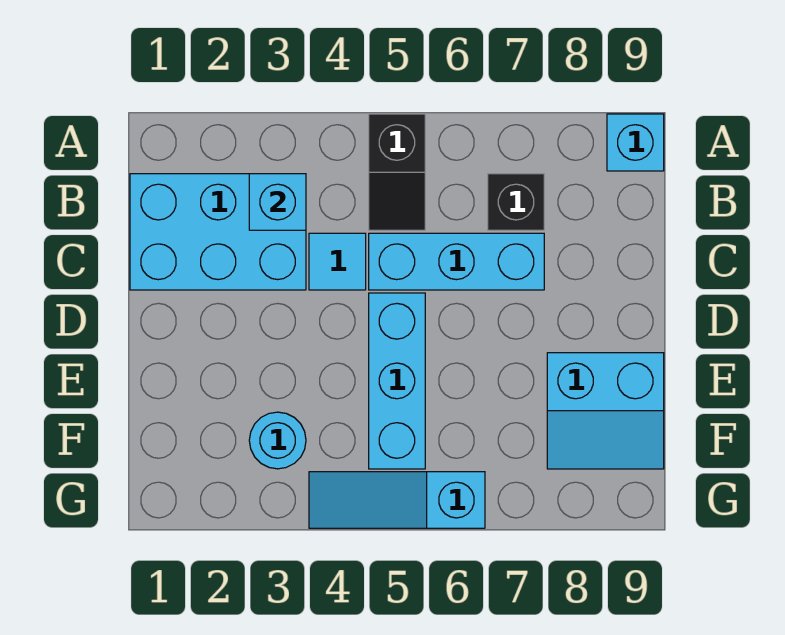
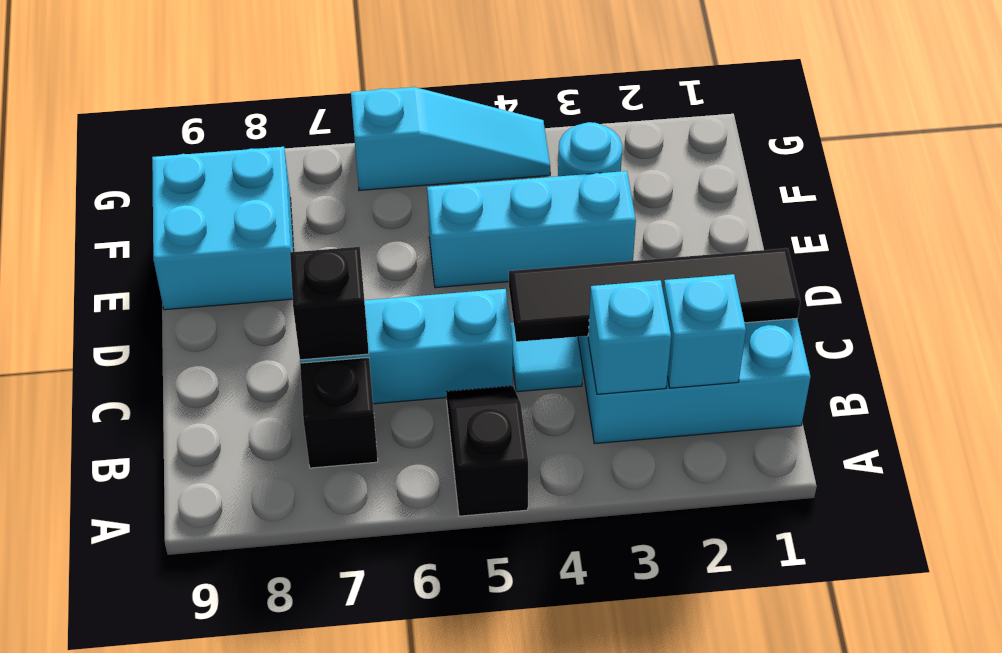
cyan brick A9 level 1 -> cyan brick B2 level 2
none -> black tile C1:C4 level 2
none -> black brick C7 level 2
cyan brick D5:F5 level 1 -> cyan brick E3:E5 level 1
cyan slope E8:F9 level 1 top E -> cyan brick E8:F9 level 1

